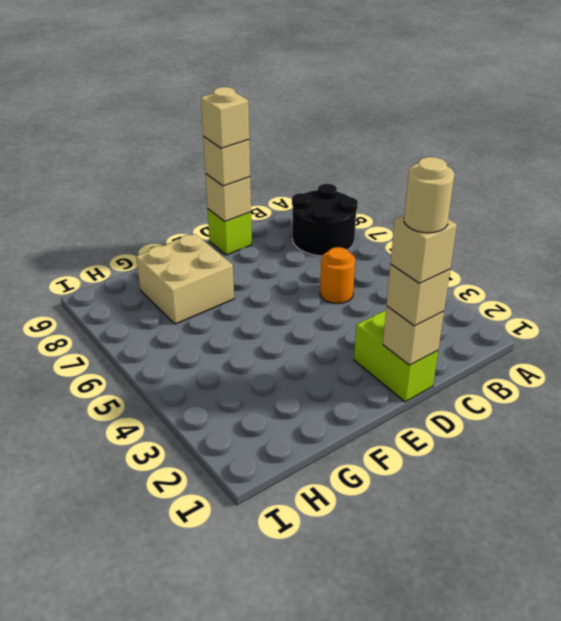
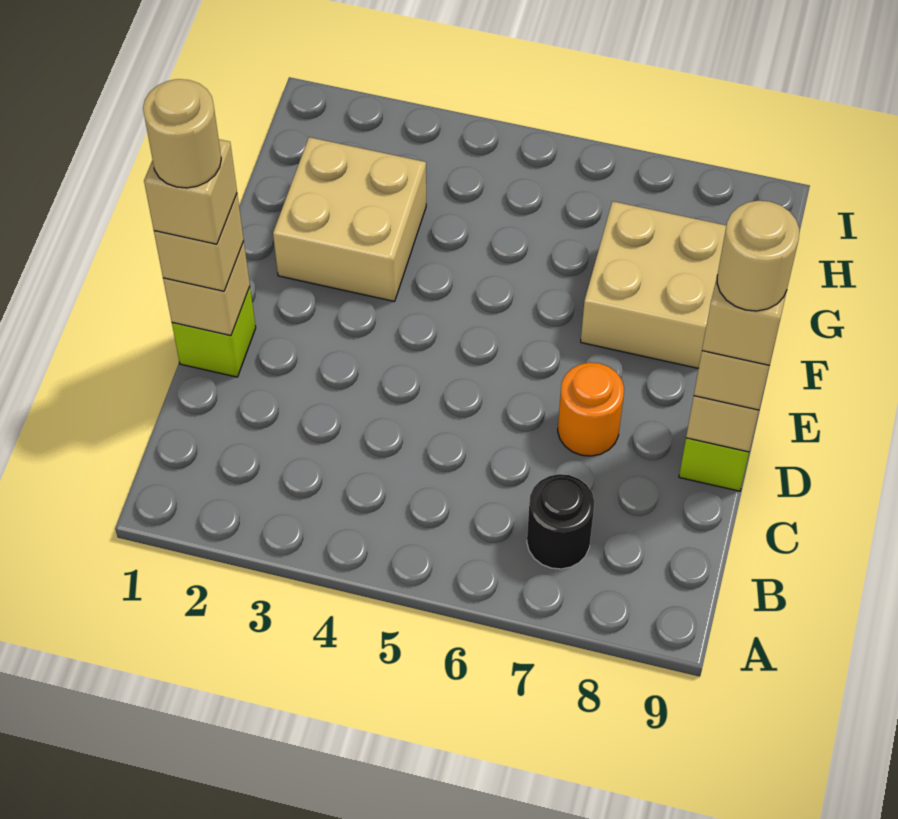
black round brick A7:B8 level 1 -> black round brick B7 level 1
orange round brick C5 level 1 -> orange round brick D7 level 1
lime brick D1:D2 level 1 -> lime brick D1 level 1
none -> tan round brick D9 level 5
none -> tan brick F2:G3 level 1

